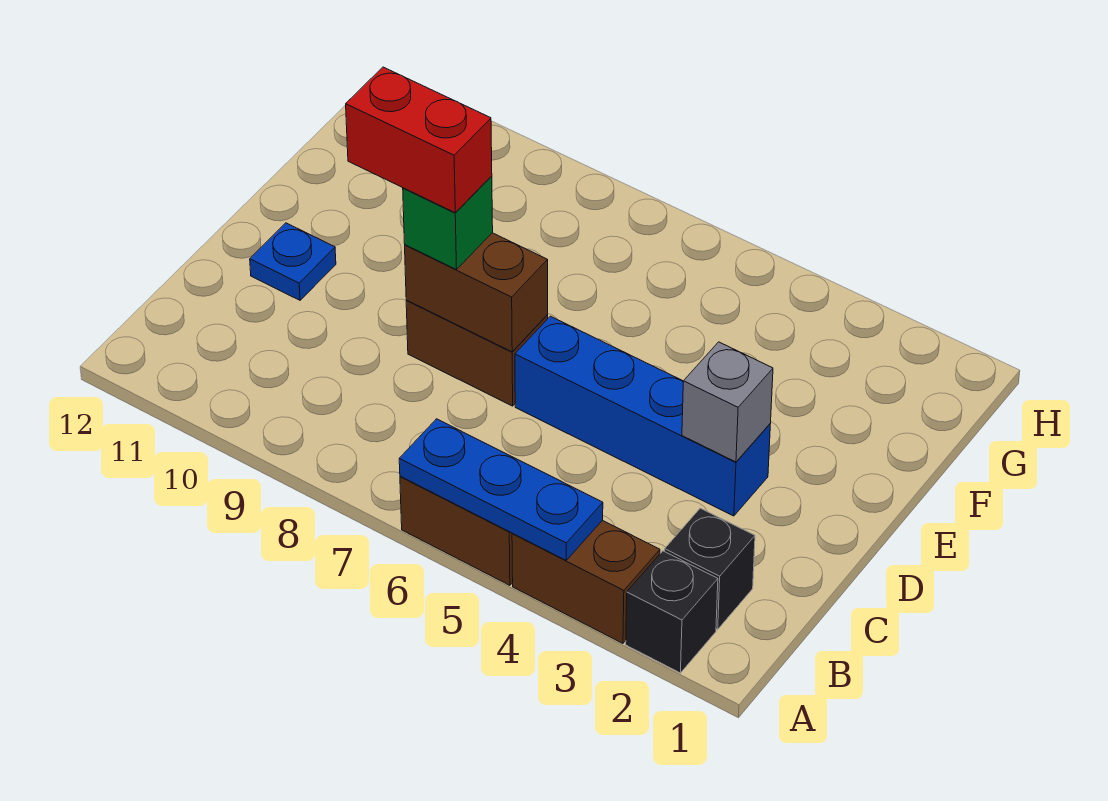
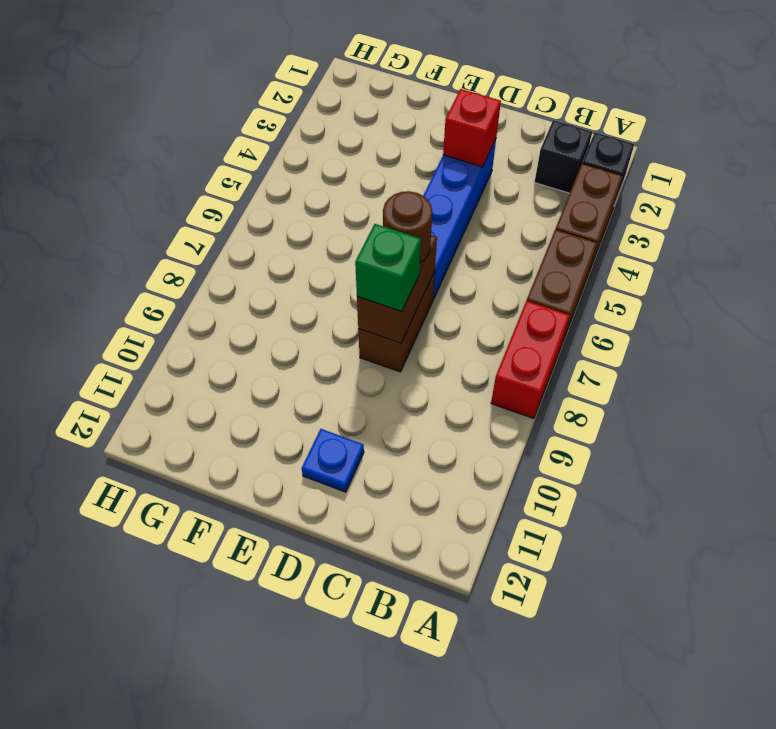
blue plate A4:A6 level 2 -> none
grey brick D3 level 2 -> red brick D3 level 2
none -> brown round brick D7 level 3
red brick D8:D9 level 4 -> red brick A7:A8 level 1

